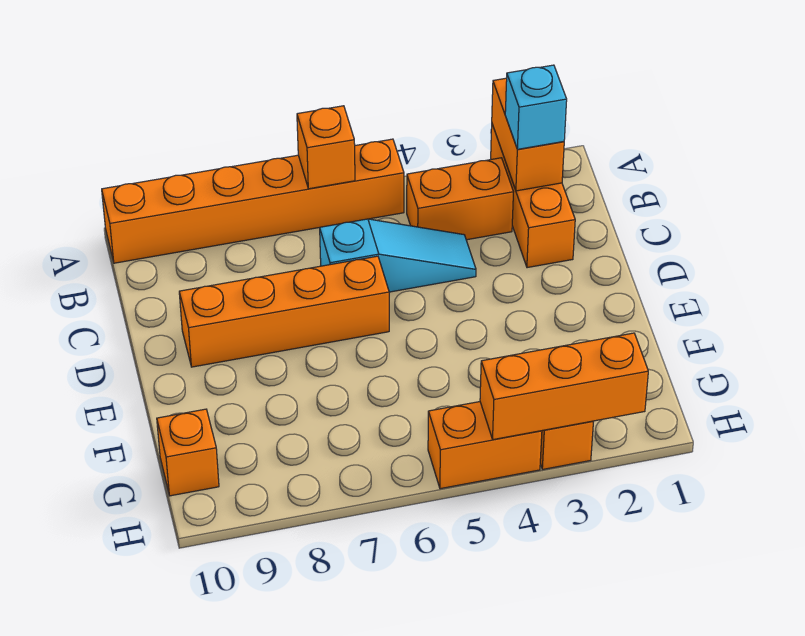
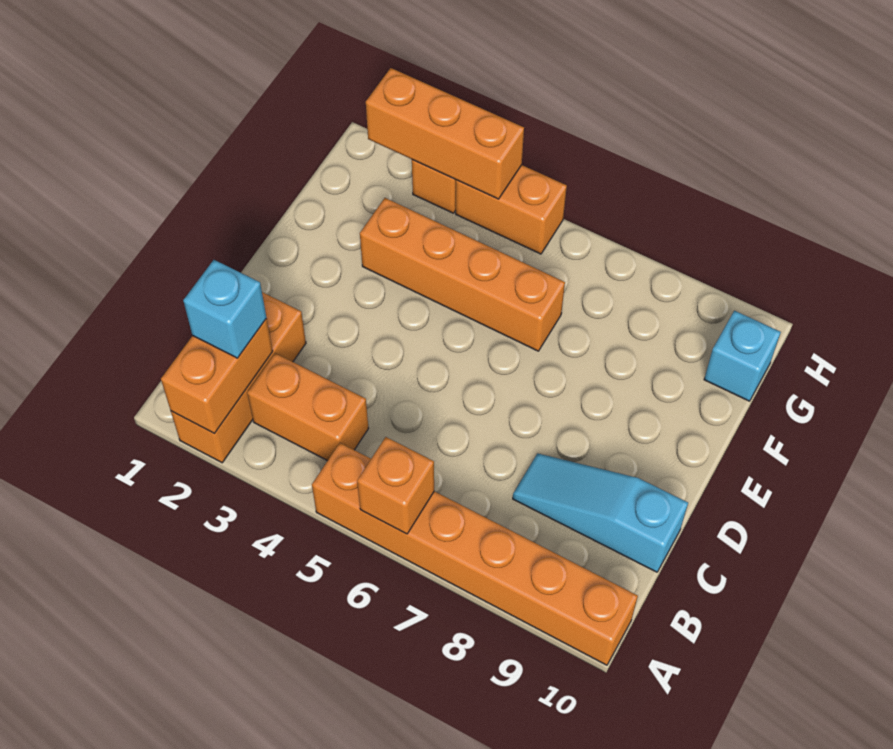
cyan slope C4:C6 level 1 top 6 -> cyan slope C8:C10 level 1 top 10
orange brick D6:D9 level 1 -> orange brick F3:F6 level 1
orange brick G10 level 1 -> cyan brick G10 level 1

